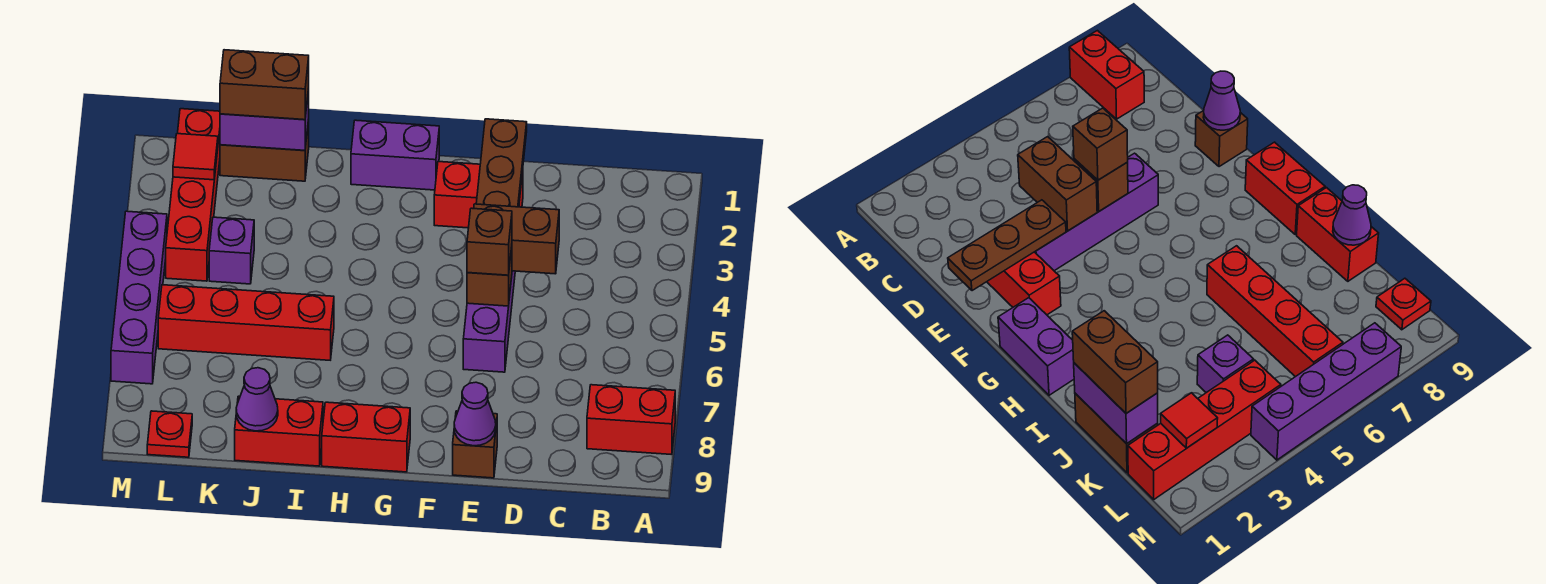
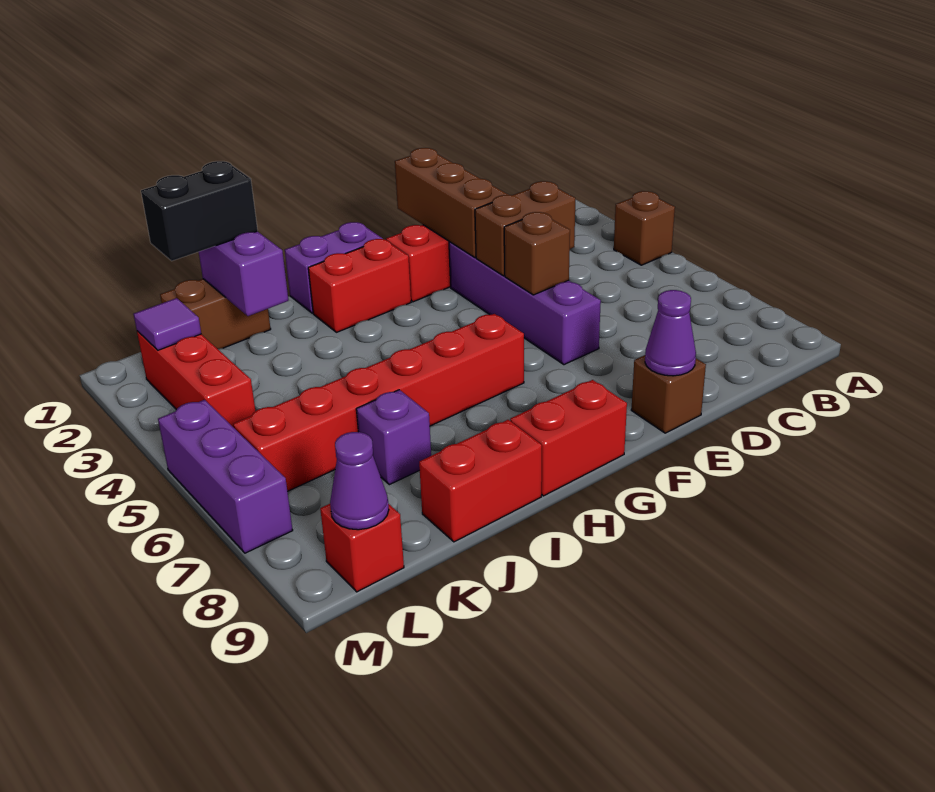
red brick A8:B8 level 1 -> red brick G2:H2 level 1
brown plate E1:E3 level 2 -> brown brick E1:E3 level 2
brown brick E5 level 3 -> brown brick A4 level 1
red brick I6:L6 level 1 -> red brick G6:L6 level 1
purple brick J1:K1 level 2 -> purple brick J1:J2 level 2
brown brick J1:K1 level 3 -> black brick J1:K1 level 3
purple cone J9 level 2 -> purple cone L9 level 2
purple brick K4 level 1 -> purple brick J7 level 1
red brick L1:L4 level 1 -> red brick L2:L4 level 1
red tile L2 level 2 -> purple tile L2 level 2
red plate L9 level 1 -> red brick L9 level 1
purple brick M4:M7 level 1 -> purple brick M5:M7 level 1

